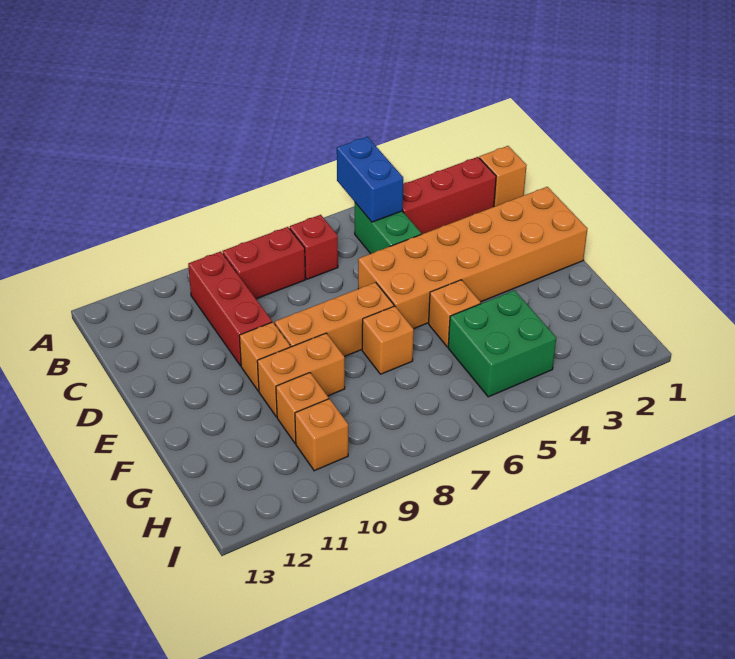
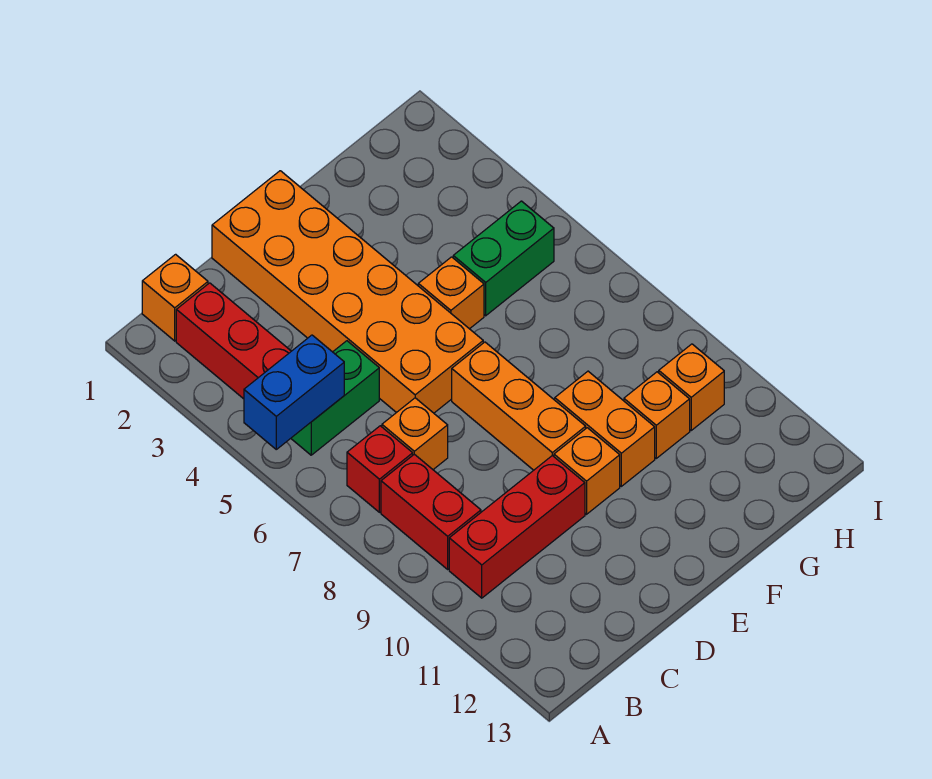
orange brick F7 level 1 -> orange brick C7 level 1
green brick G4:H5 level 1 -> green brick G5:H5 level 1

